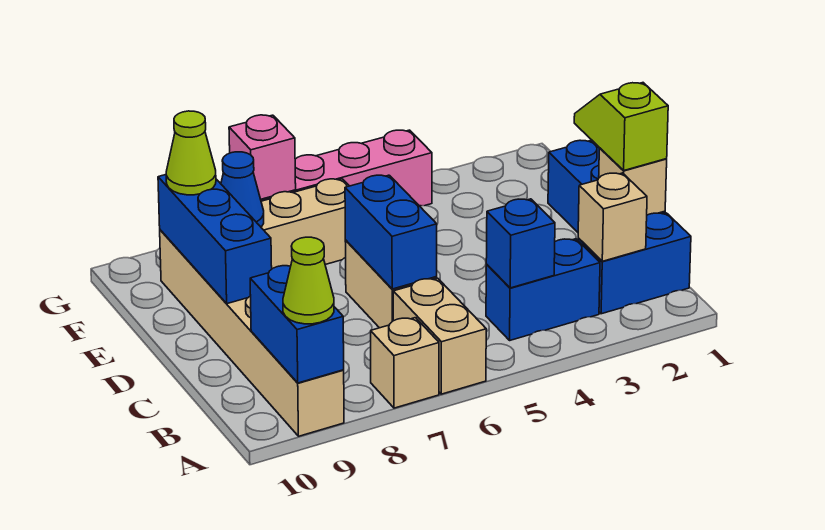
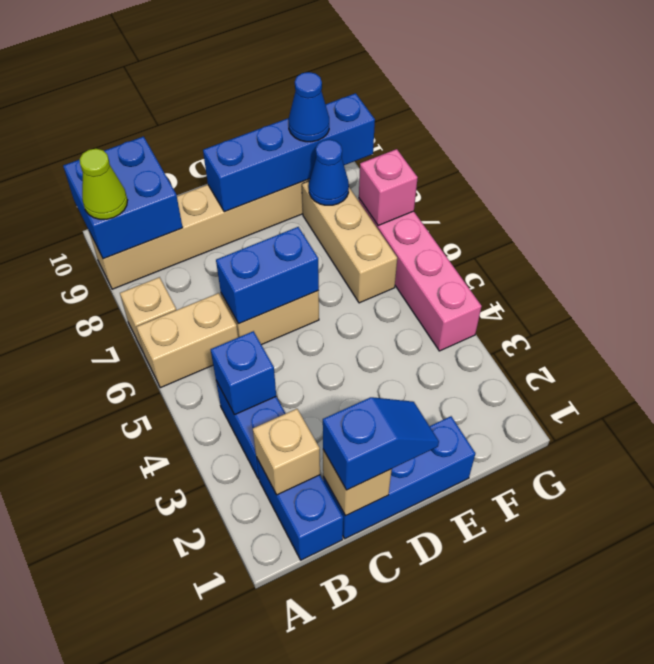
blue brick A9:B9 level 2 -> blue brick A9:B10 level 2
lime slope C1:D1 level 3 top C -> blue slope C1:D1 level 3 top C
blue brick D9:F9 level 2 -> blue brick D9:G9 level 2
lime cone F9 level 3 -> blue cone F9 level 3

